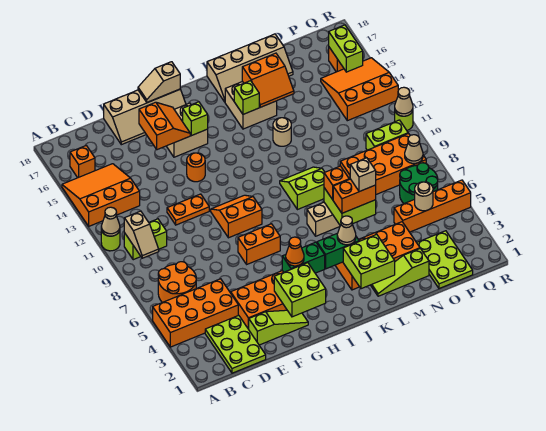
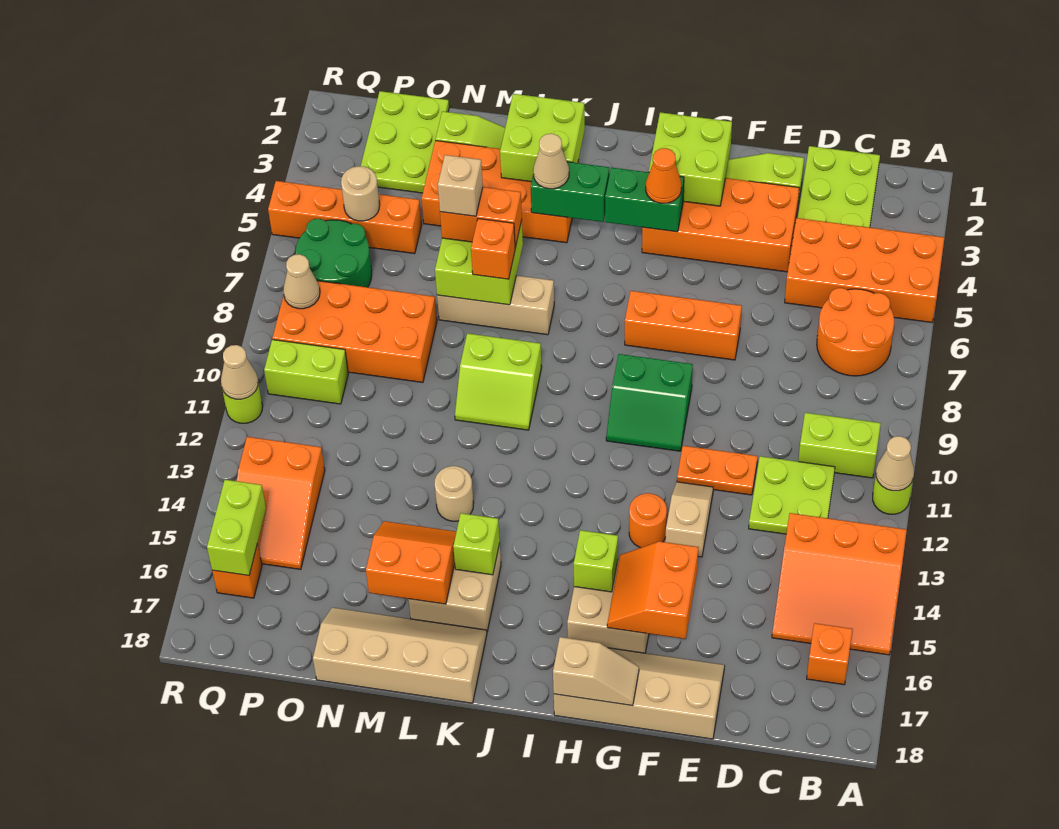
tan slope B9:B10 level 2 top 10 -> tan slope F12:F13 level 1 top 13
none -> lime plate C11:D12 level 1
orange brick G7:H7 level 1 -> orange brick F7:H7 level 1
orange slope G9:H10 level 1 top 9 -> green slope G9:H10 level 1 top 9
orange slope P13:R15 level 1 top 13 -> orange slope P13:Q15 level 1 top 13

